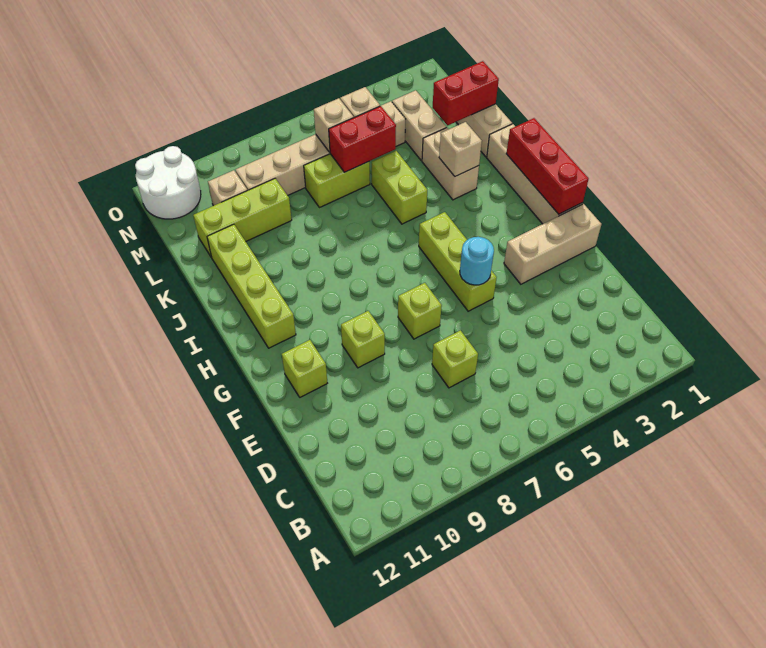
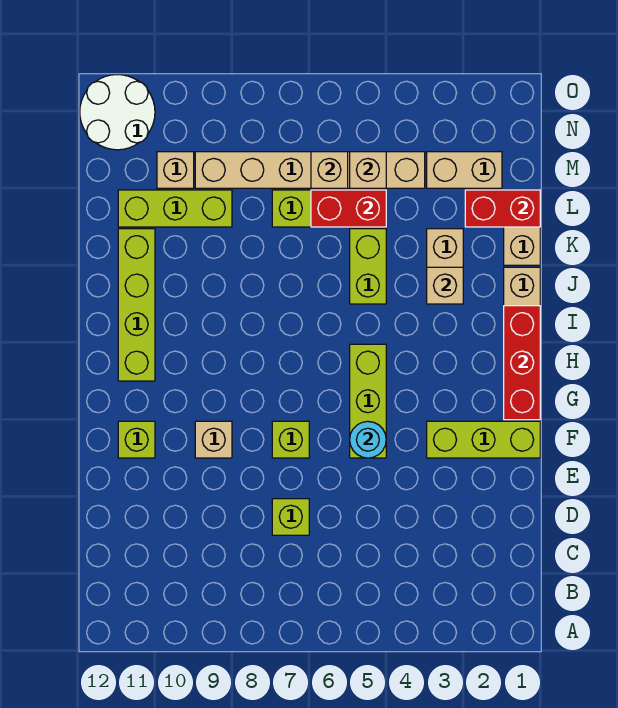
tan brick F1:F3 level 1 -> lime brick F1:F3 level 1
lime brick F9 level 1 -> tan brick F9 level 1
tan brick L3:M3 level 1 -> tan brick M2:M3 level 1

